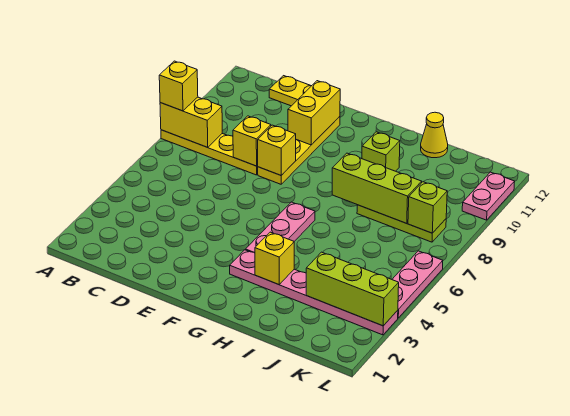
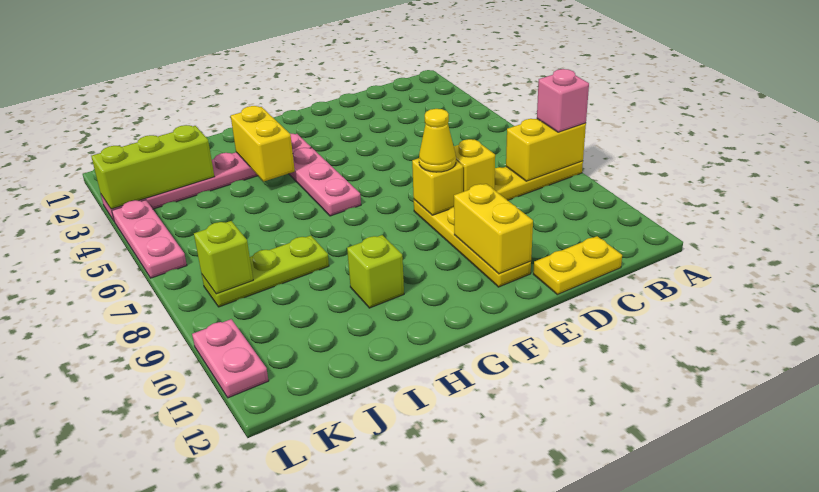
yellow brick A8 level 3 -> pink brick A8 level 3
yellow brick H3 level 2 -> yellow brick H3:H4 level 2
lime brick H8:J8 level 2 -> none
yellow cone I12 level 1 -> yellow cone E8 level 3

